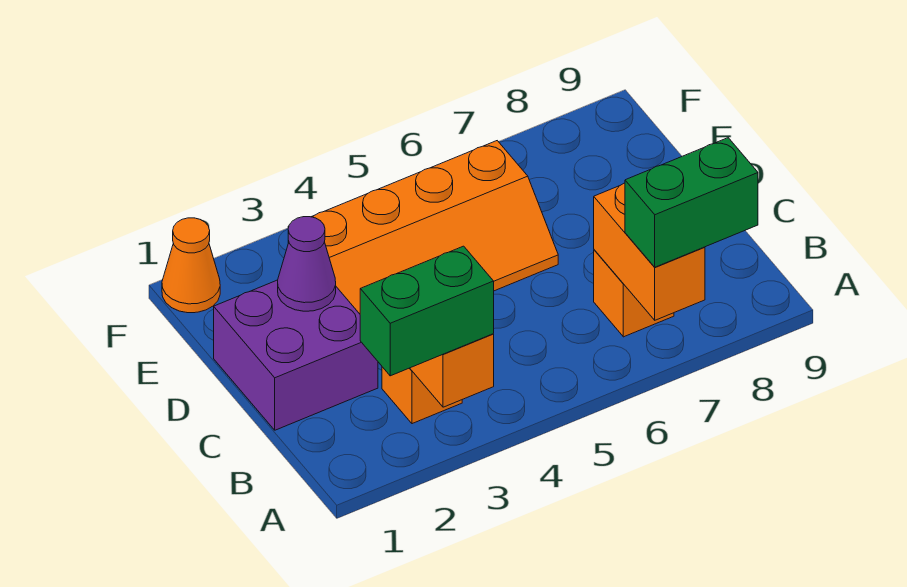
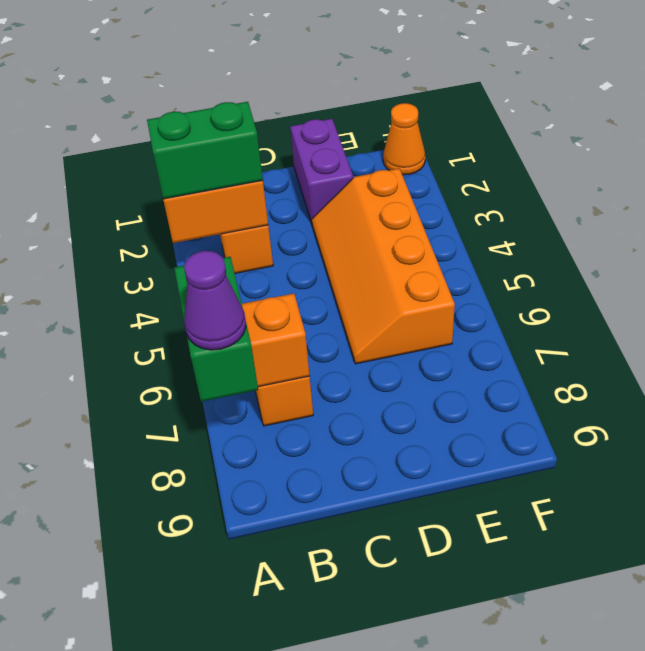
green brick A2:A3 level 3 -> green brick A3:B3 level 3
purple brick C1:D2 level 1 -> purple brick D1:D2 level 1
purple cone D2 level 2 -> purple cone A8 level 4

